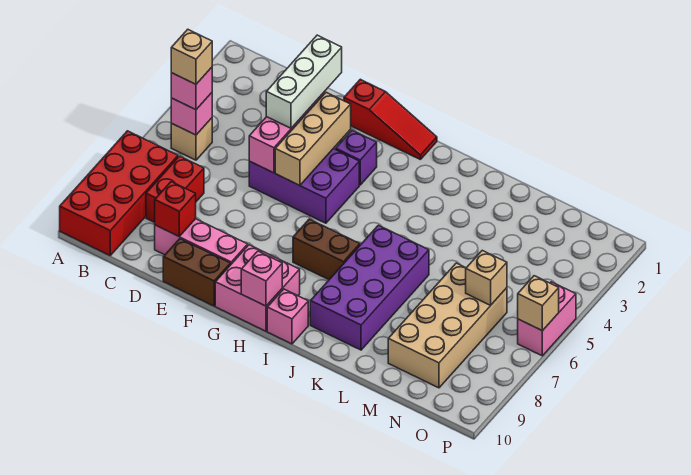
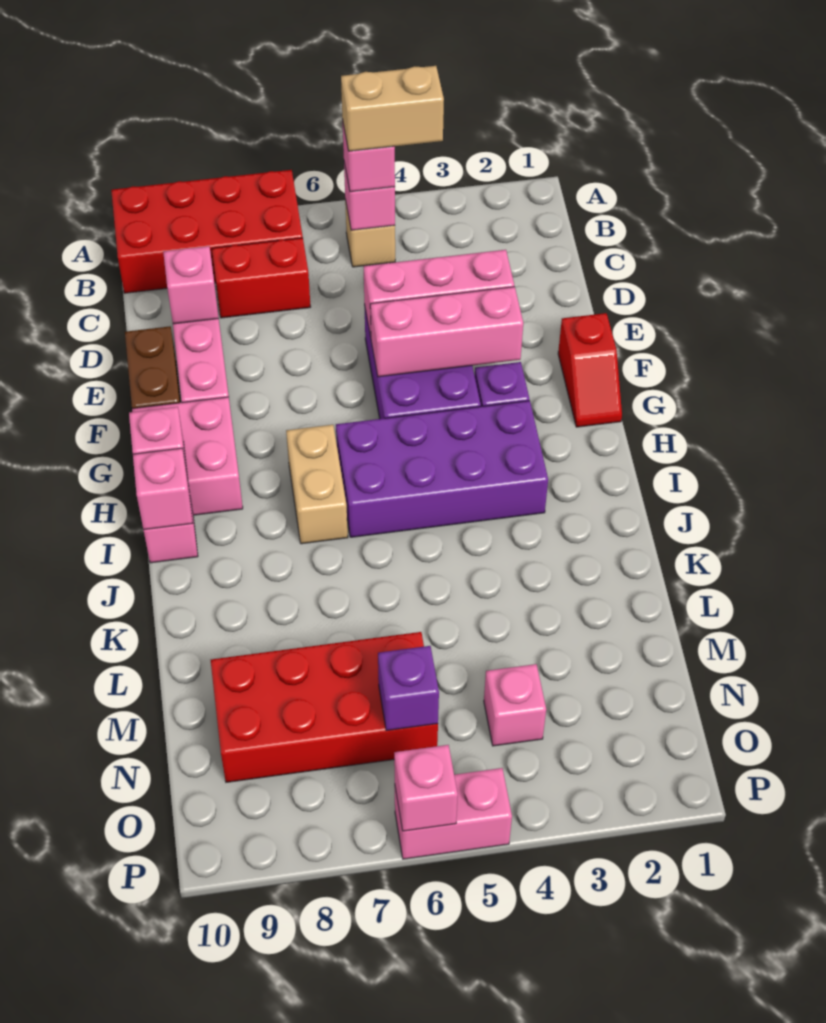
tan brick B5 level 4 -> tan brick B4:B5 level 4
red brick D9 level 2 -> pink brick D9 level 2
white brick E2:E4 level 3 -> none
red slope F1:H1 level 1 top F -> red slope F1:G1 level 1 top F
tan brick F3:F5 level 2 -> pink brick F3:F5 level 2
brown brick H7:I7 level 1 -> tan brick H7:I7 level 1
none -> pink brick I10 level 2
purple brick J6:K9 level 1 -> purple brick H3:I6 level 1
tan brick M6:N9 level 1 -> red brick M6:N9 level 1
none -> pink brick N4 level 1
tan brick N6 level 2 -> purple brick N6 level 2
tan brick P6 level 2 -> pink brick P6 level 2

